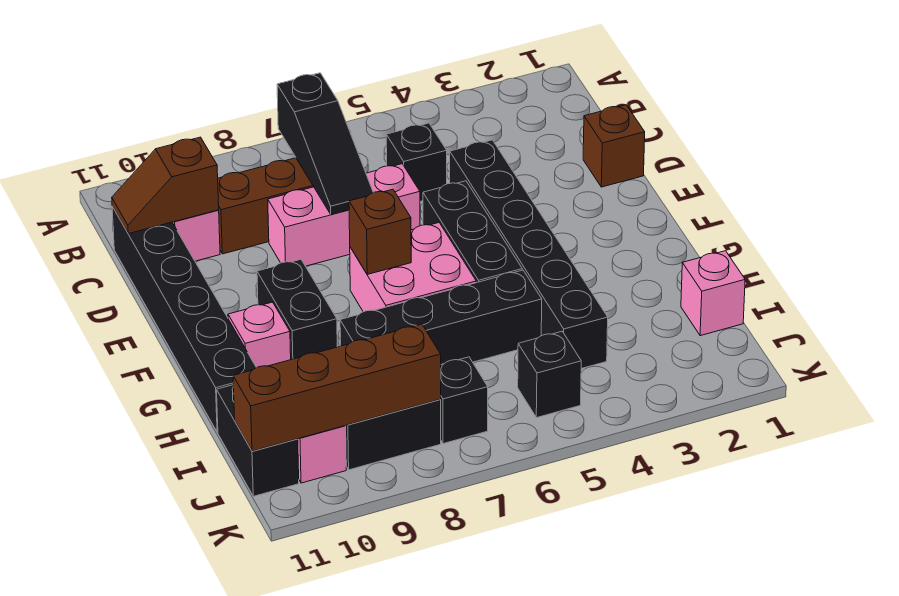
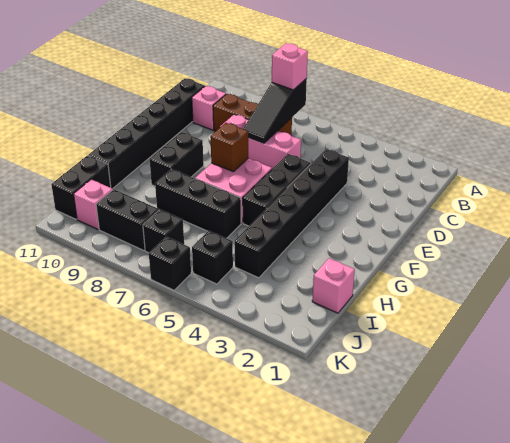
black brick C5 level 1 -> black brick K6 level 1
brown slope C10:C11 level 2 top 10 -> none
brown brick D1 level 1 -> none
pink brick G10 level 1 -> pink brick B7 level 3
black brick H5:H8 level 1 -> black brick H6:H8 level 1
brown brick J8:J11 level 2 -> none

